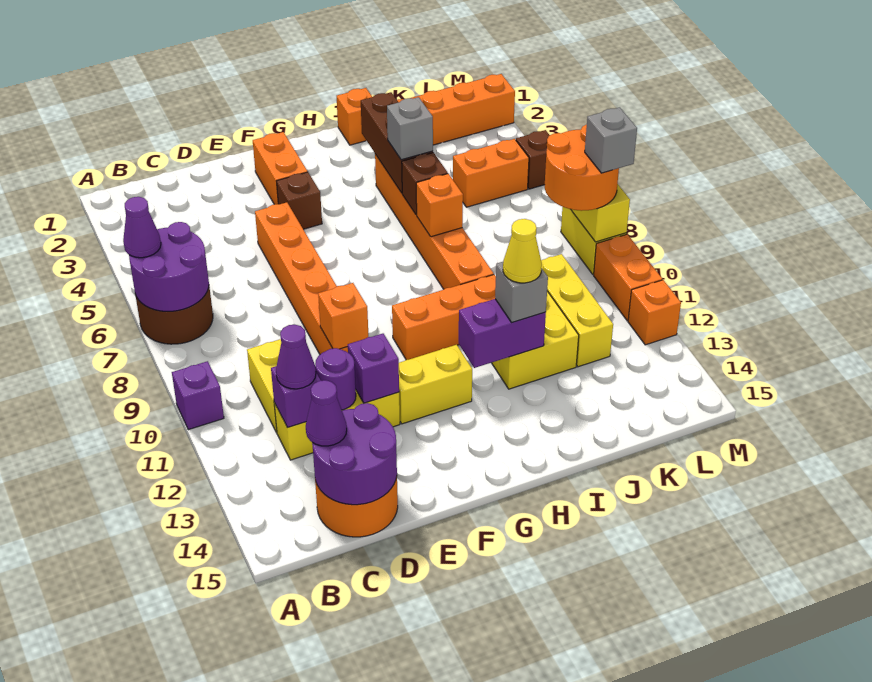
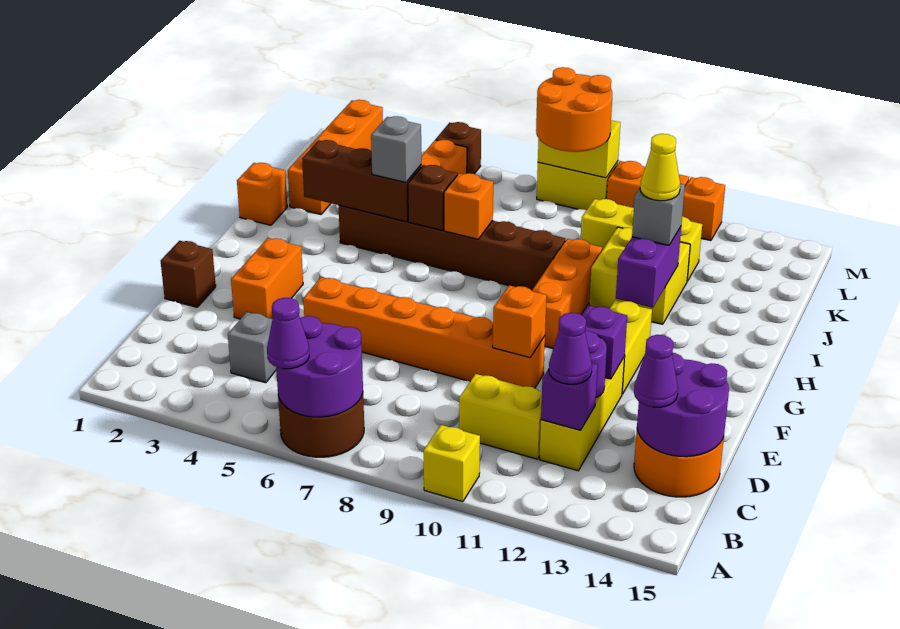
purple brick A10 level 1 -> yellow brick A10 level 1
orange brick F2:F3 level 1 -> orange brick E3:F3 level 1
brown brick F4 level 1 -> brown brick E1 level 1
orange brick I4:I9 level 1 -> brown brick I4:I9 level 1
grey brick M9 level 4 -> grey brick C4 level 1

